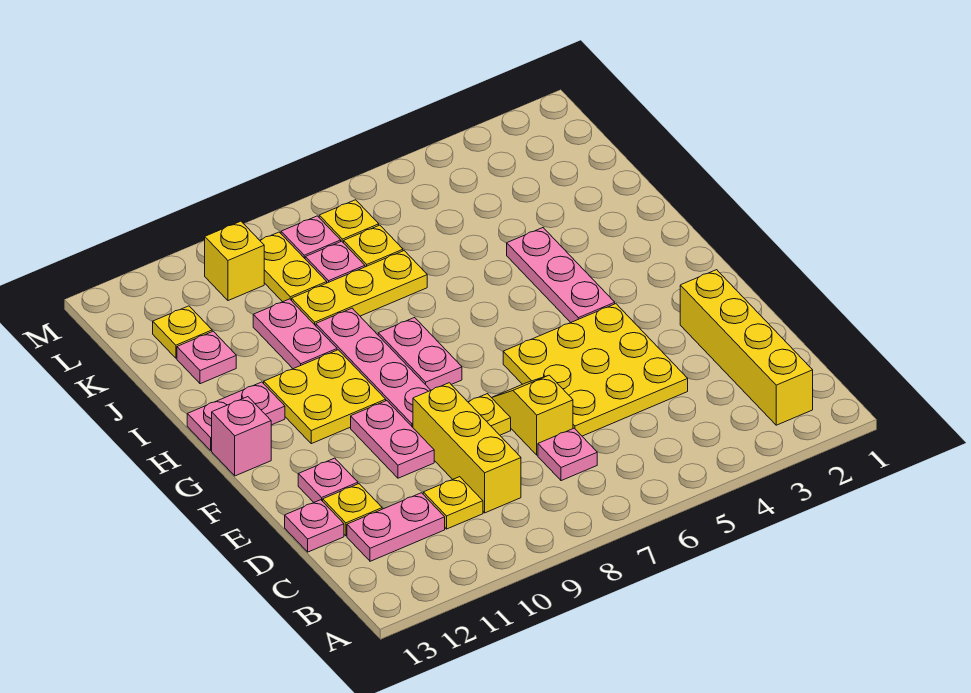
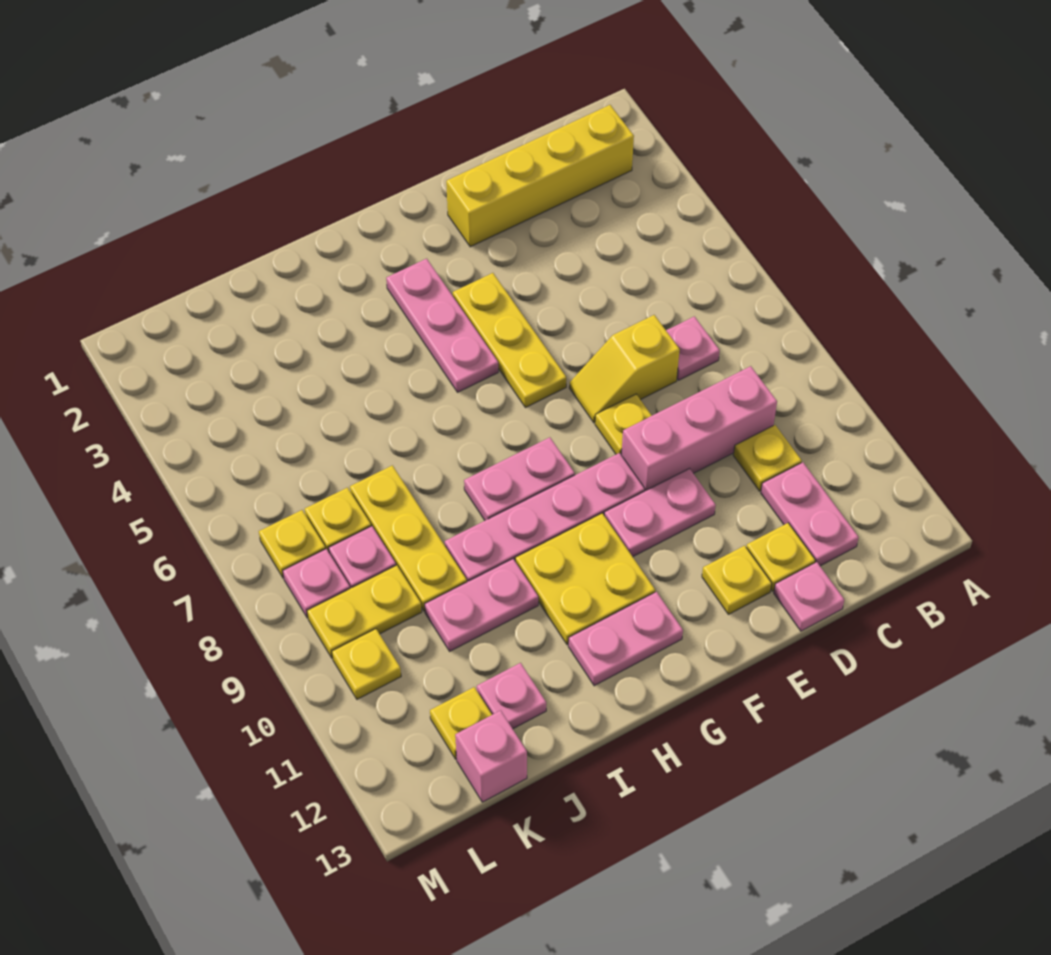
yellow brick C9:E9 level 1 -> pink brick C9:E9 level 1
yellow plate D4:F6 level 1 -> yellow plate F4:F6 level 1
pink plate E12 level 1 -> yellow plate E12 level 1
pink plate G4:I4 level 1 -> pink plate G3:G5 level 1
pink brick G13 level 1 -> pink brick K13 level 1
pink plate H12:H13 level 1 -> pink plate G12:H12 level 1
yellow brick L10 level 1 -> yellow plate L10 level 1

